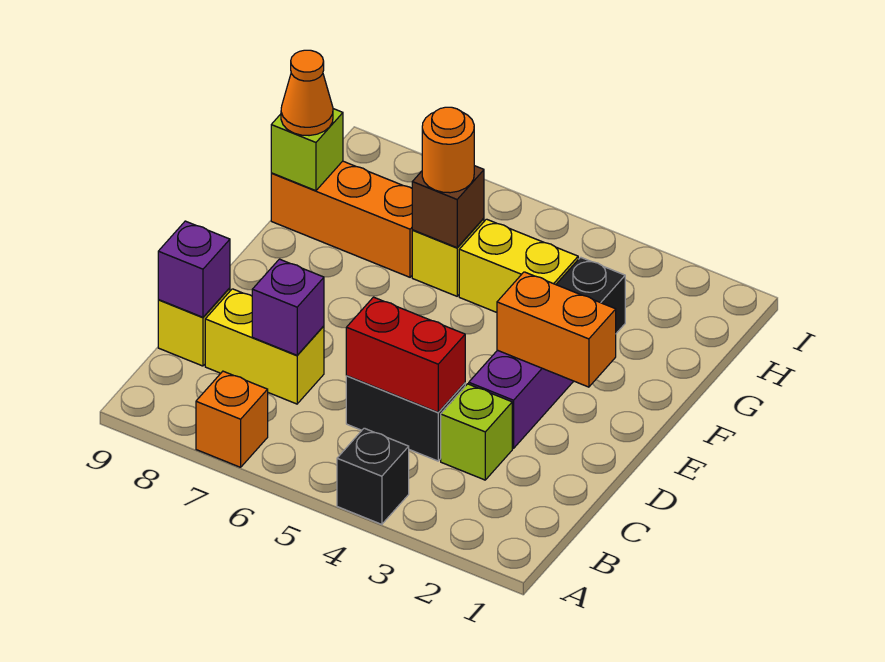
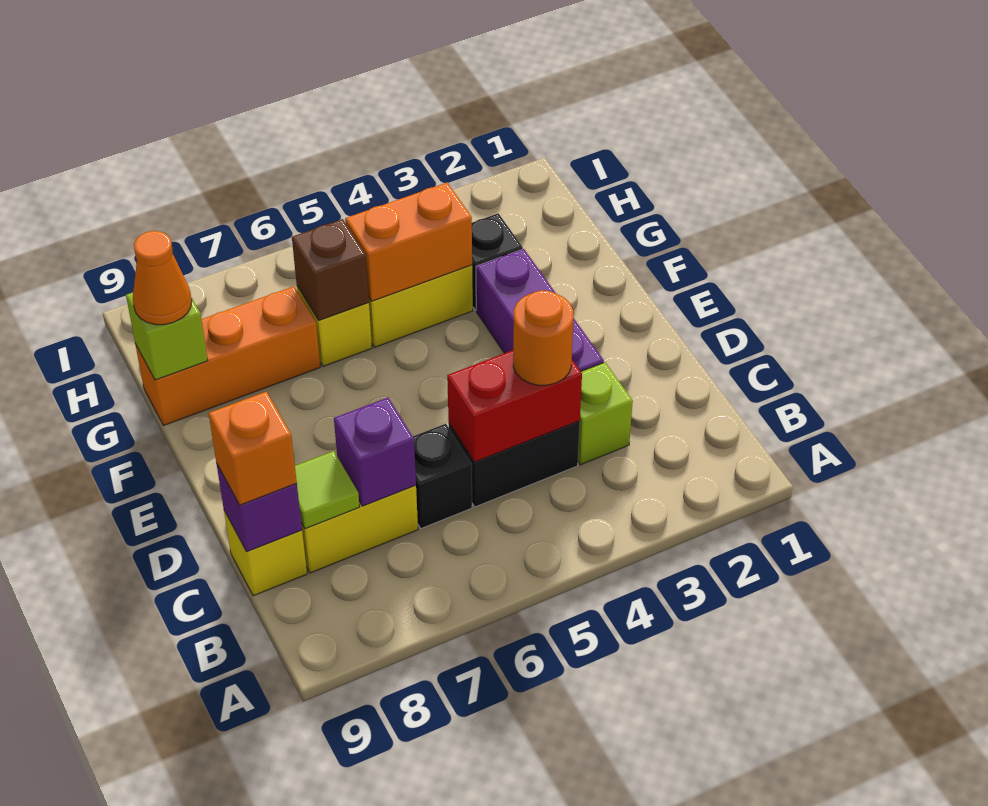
black brick A4 level 1 -> black brick C6 level 1
orange brick A7 level 1 -> orange brick C9 level 3
none -> lime tile C8 level 2
orange brick E2:E3 level 2 -> orange brick G4:G5 level 2
orange round brick G6 level 3 -> orange round brick C4 level 3

